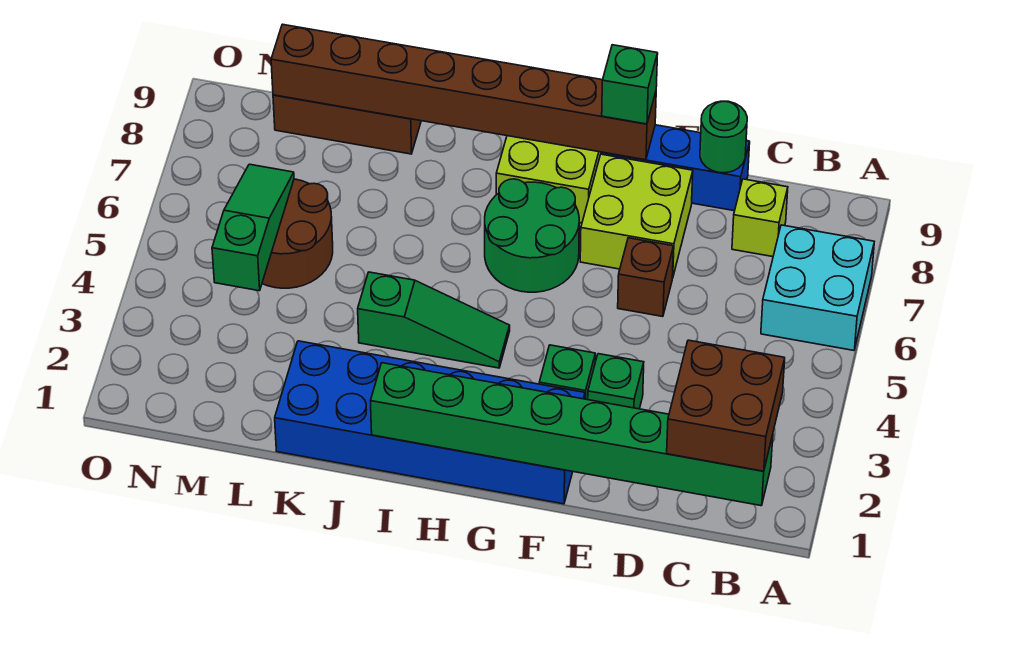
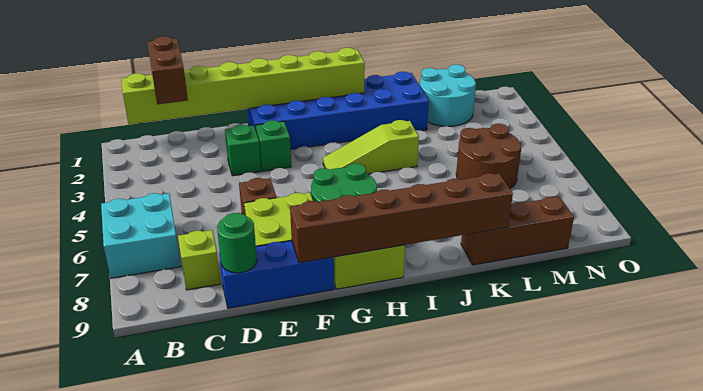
green brick B1:I1 level 2 -> lime brick B1:I1 level 2
brown brick B1:C2 level 3 -> brown brick C1:C2 level 3
brown brick F9:M9 level 2 -> brown brick F9:K9 level 2
green brick F9 level 3 -> none
green slope H4:J4 level 1 top J -> lime slope H4:J4 level 1 top J
none -> cyan round brick L1:M2 level 1
green slope M4:M6 level 2 top 4 -> none

